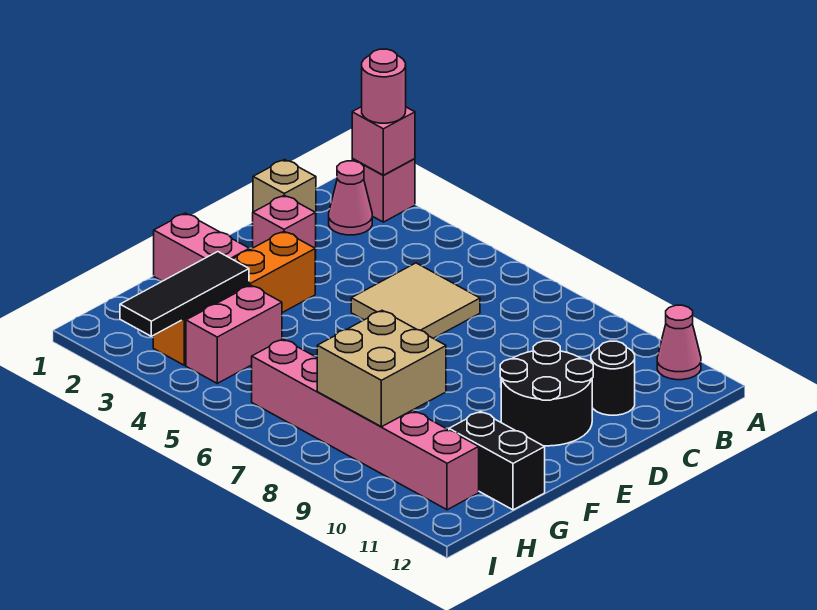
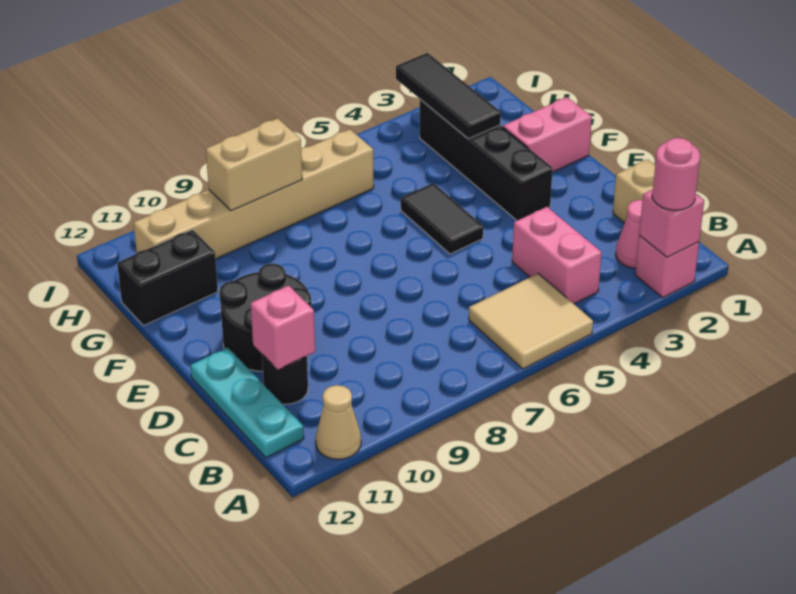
pink cone A11 level 1 -> tan cone A11 level 1
none -> cyan plate B12:D12 level 1
tan tile C5:D6 level 1 -> tan tile A5:B6 level 1
pink brick D2 level 1 -> pink brick C11 level 2
orange brick E3:H3 level 1 -> black brick E3:H3 level 1
none -> black tile E5:F5 level 1
pink brick G4:H4 level 1 -> pink brick B4:C4 level 1
tan brick G8:H9 level 2 -> tan brick H8:H9 level 2
pink brick H6:H11 level 1 -> tan brick H6:H11 level 1

